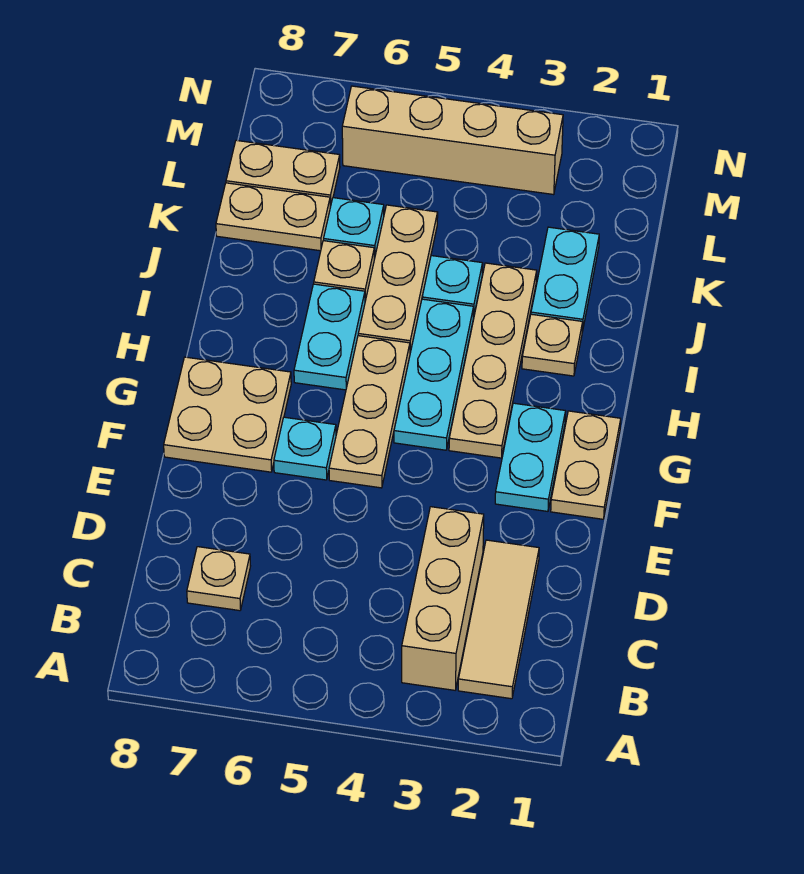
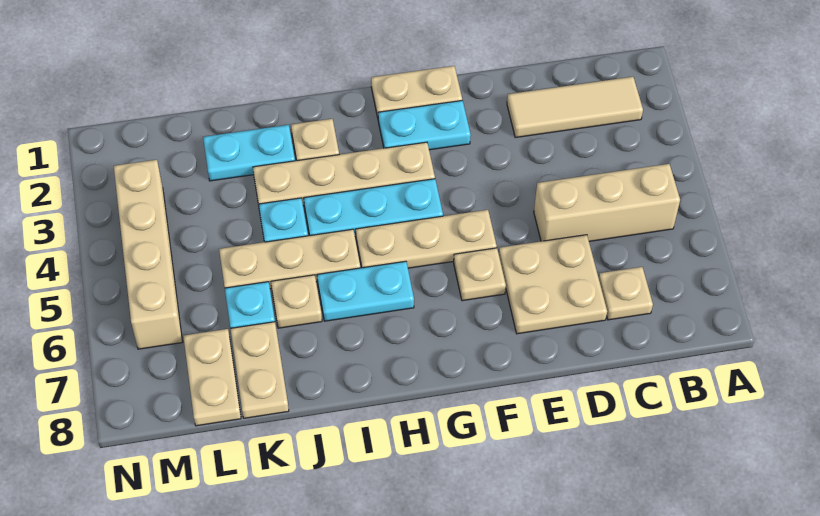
tan brick B3:D3 level 1 -> tan brick B5:D5 level 1
cyan plate F6 level 1 -> tan plate F6 level 1
tan plate F7:G8 level 1 -> tan plate D6:E7 level 1

